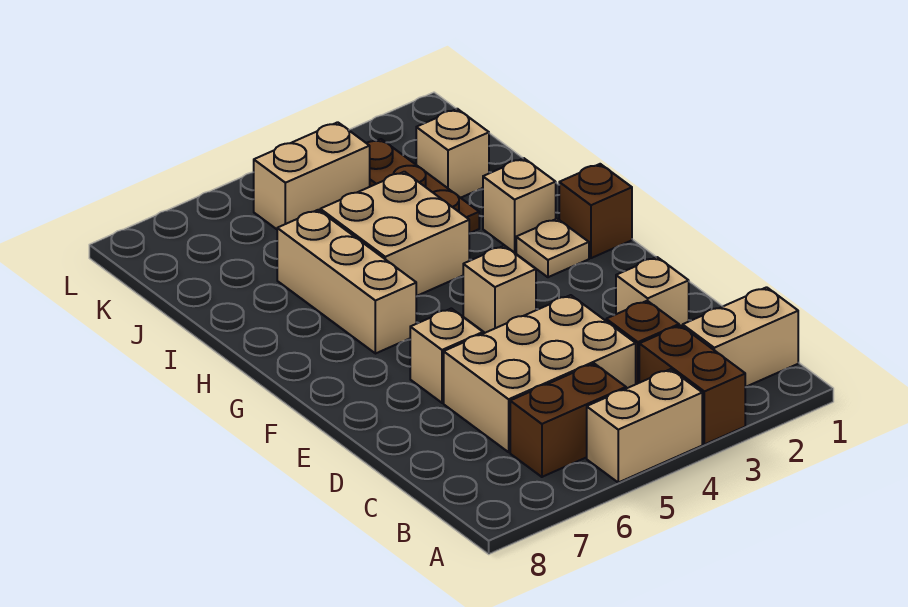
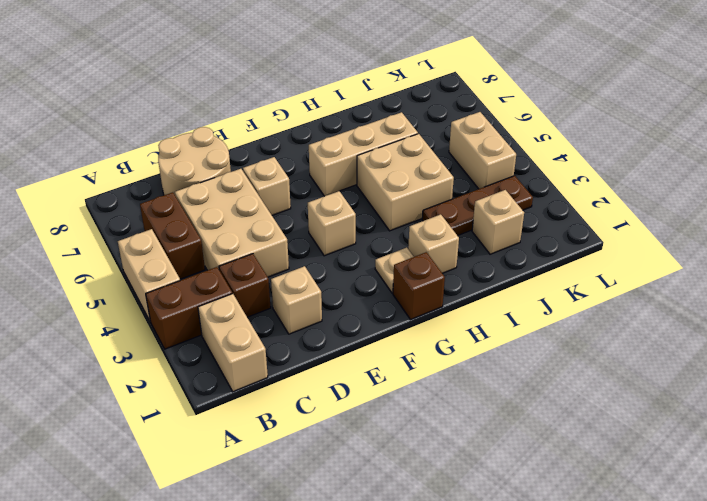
none -> tan round brick C7:D8 level 1

